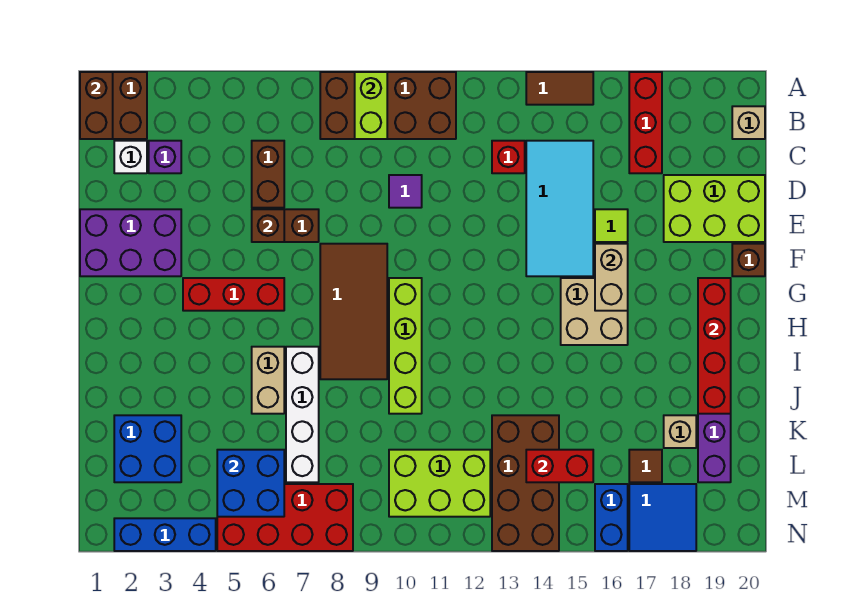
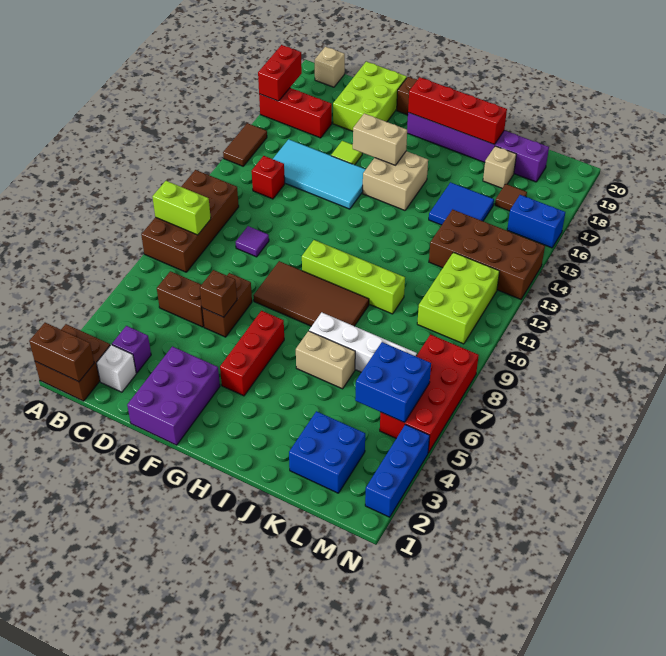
red brick L14:L15 level 2 -> red brick A17:A18 level 2
blue tile M17:N18 level 1 -> blue tile J15:K16 level 1

